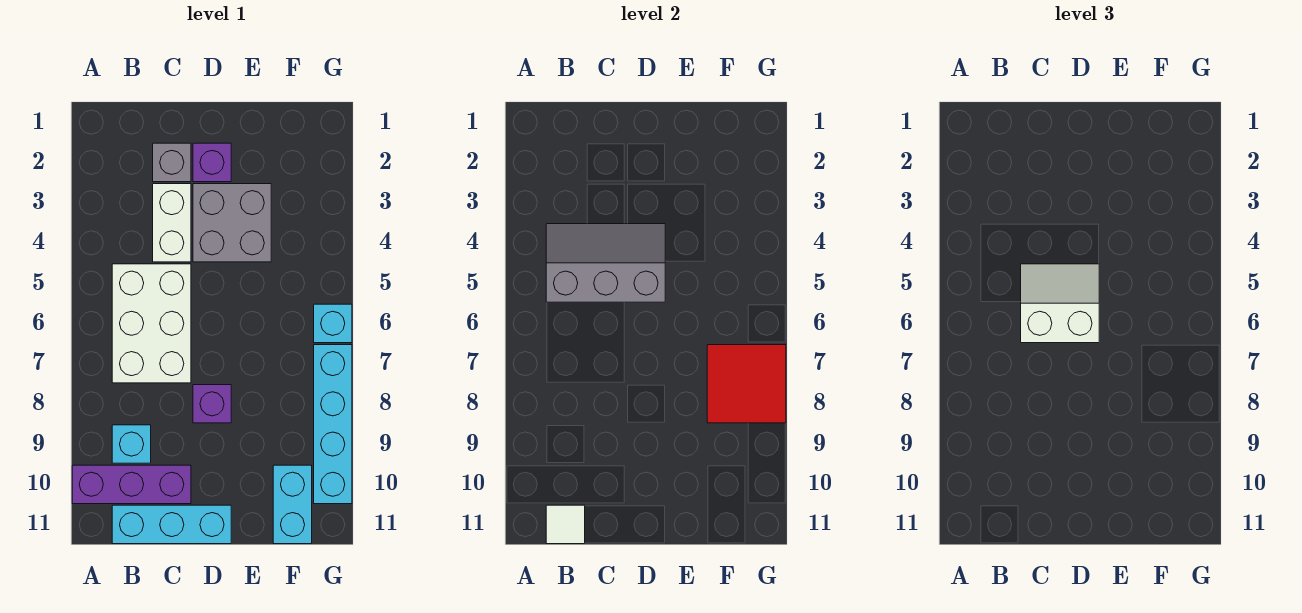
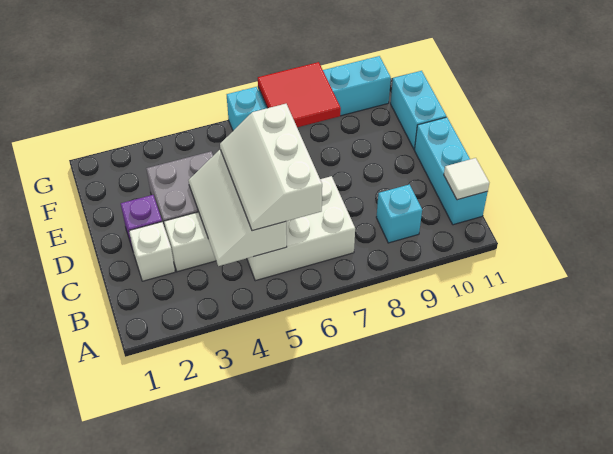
purple brick A10:C10 level 1 -> none
grey slope B4:D5 level 2 top 5 -> white slope B4:D5 level 2 top 5
grey brick C2 level 1 -> white brick C2 level 1
white slope C5:D6 level 3 top 6 -> white slope B5:D6 level 3 top 6
purple brick D8 level 1 -> none
cyan brick F10:F11 level 1 -> cyan brick E11:F11 level 1

